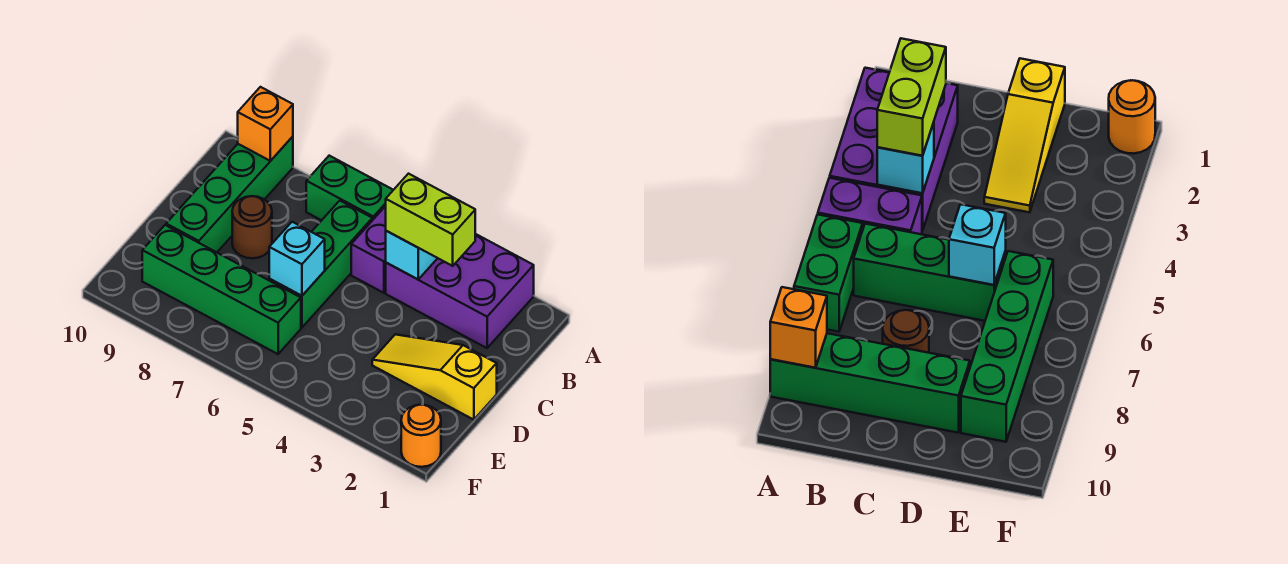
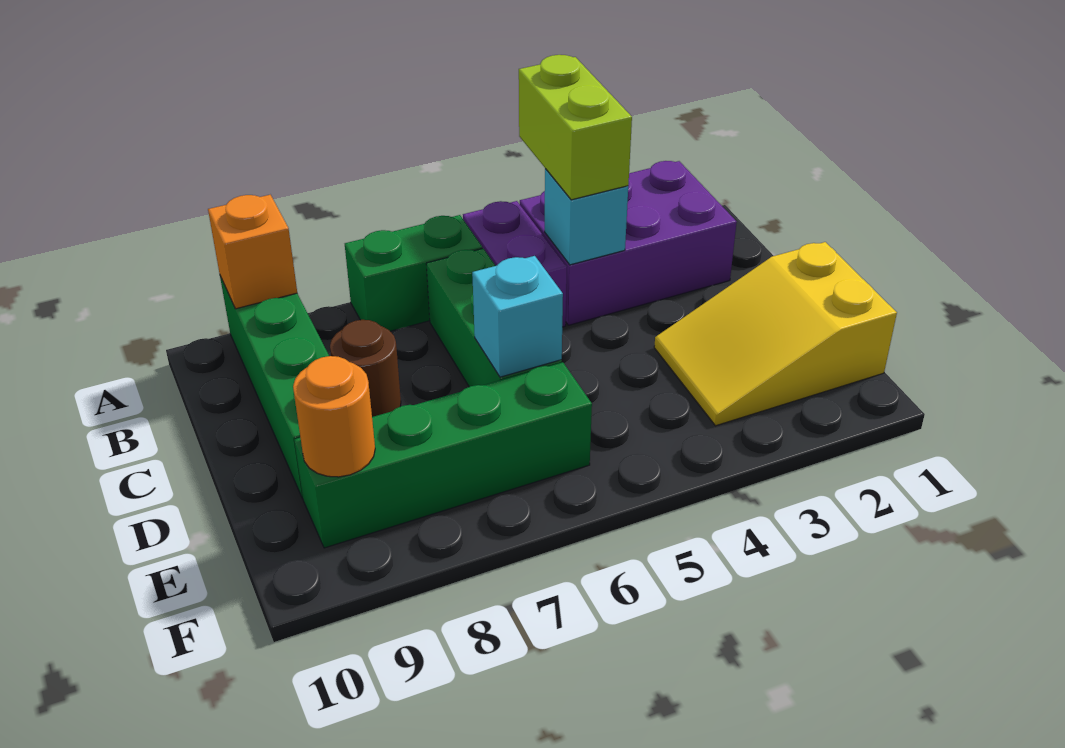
lime brick B3:B4 level 3 -> lime brick A4:B4 level 3
yellow slope D1:D3 level 1 top 1 -> yellow slope D1:E3 level 1 top 1
orange round brick F1 level 1 -> orange round brick E9 level 2

